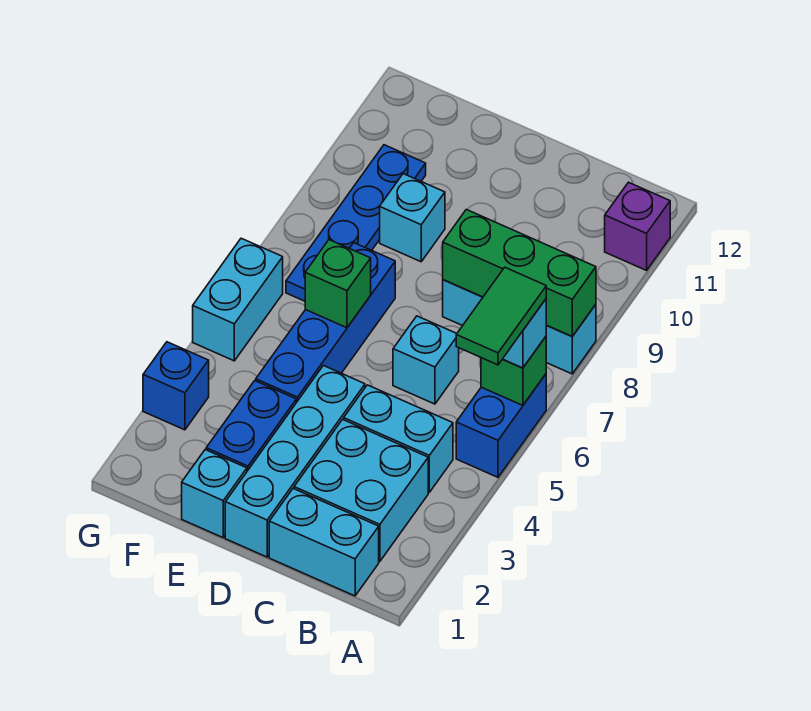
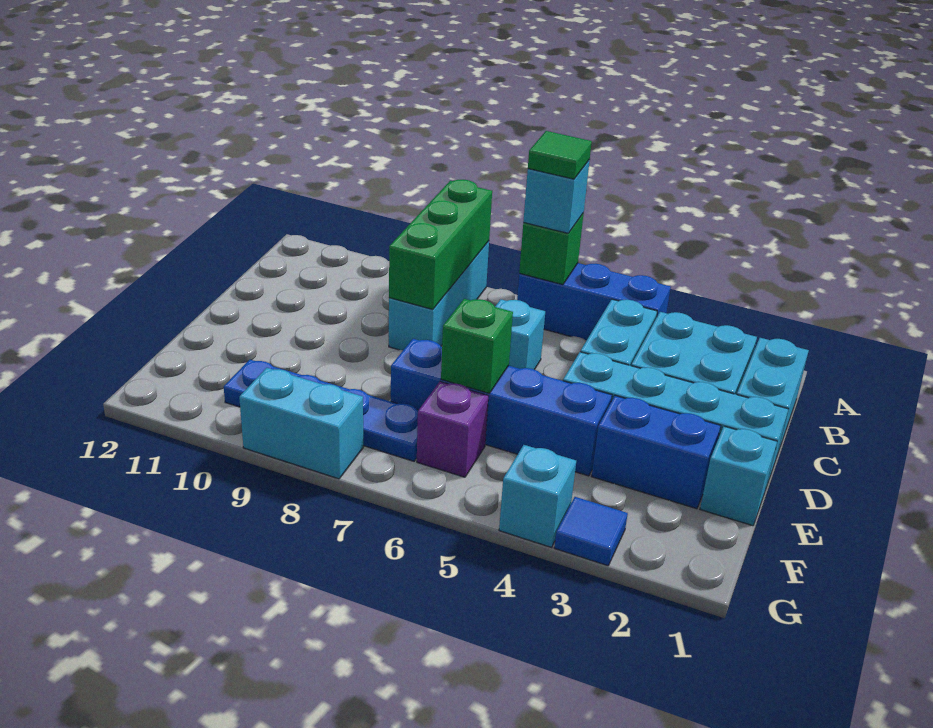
blue brick A5:A6 level 1 -> blue brick A4:A6 level 1
green tile A5:A6 level 4 -> green tile A6 level 4
purple brick A11 level 1 -> purple brick F6 level 1
cyan brick E9 level 1 -> cyan brick G4 level 1
blue brick G3 level 1 -> blue tile G3 level 1
cyan brick G5:G6 level 1 -> cyan brick G8:G9 level 1

